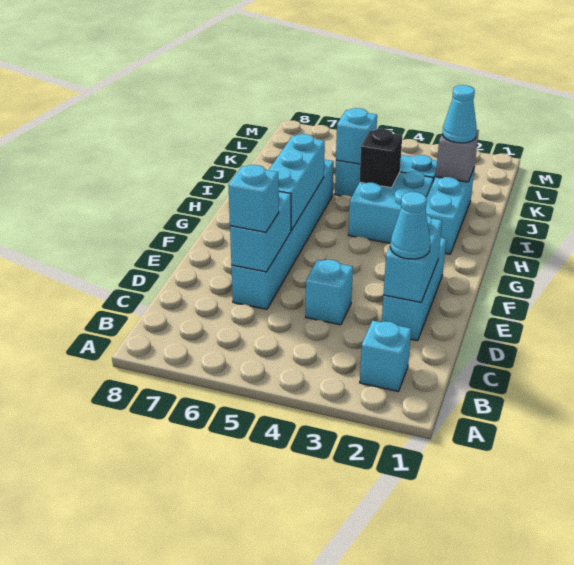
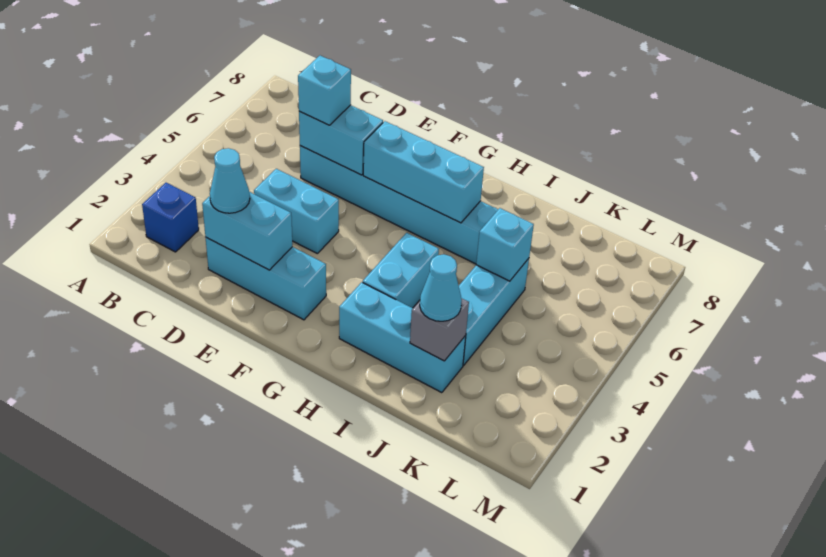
cyan brick B2 level 1 -> blue brick B2 level 1
cyan brick D4 level 1 -> cyan brick D4:E4 level 1
cyan brick H3:I4 level 1 -> cyan brick H3:H4 level 1
black brick I4 level 2 -> none

